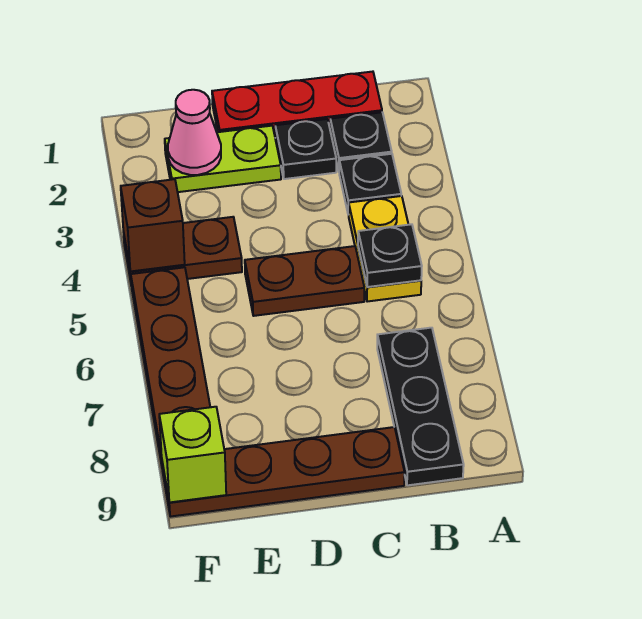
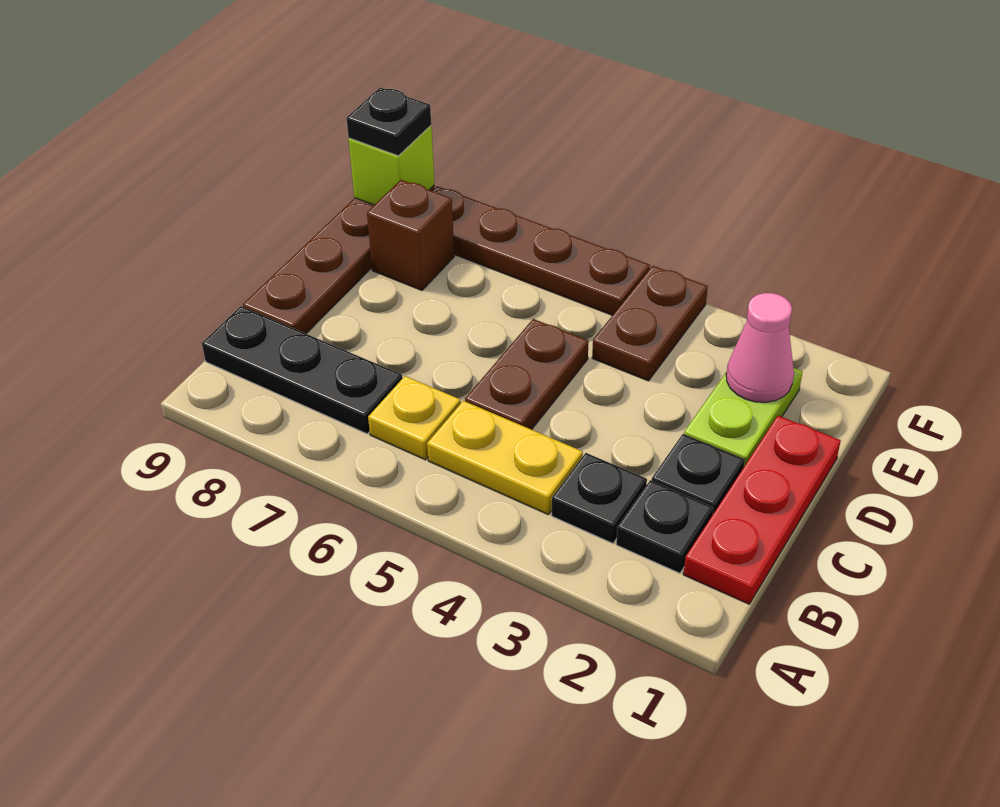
black plate B5 level 2 -> black plate F9 level 3
none -> yellow plate B6 level 1
brown brick F4 level 2 -> brown brick E8 level 1

